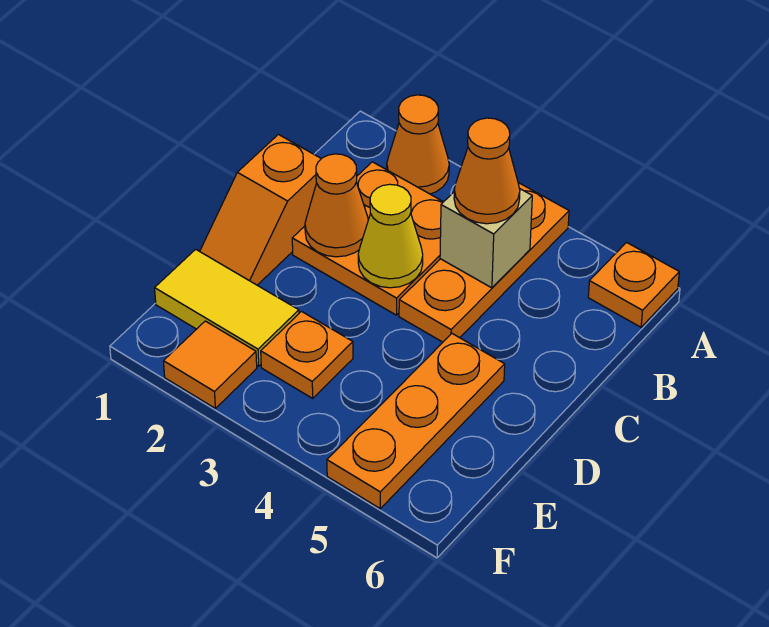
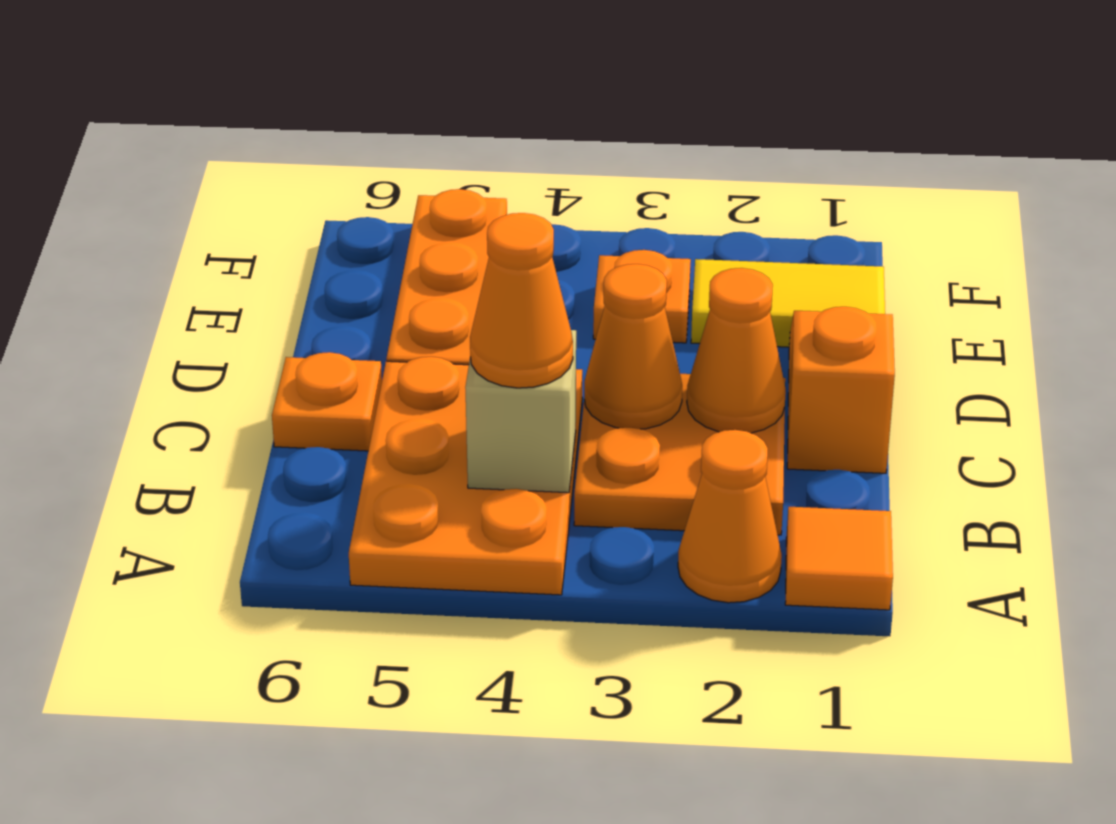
orange plate A4:C4 level 1 -> orange plate A4:C5 level 1
orange plate A6 level 1 -> orange plate C6 level 1
yellow cone C3 level 2 -> orange cone C3 level 2
orange tile F2 level 1 -> orange tile A1 level 1

